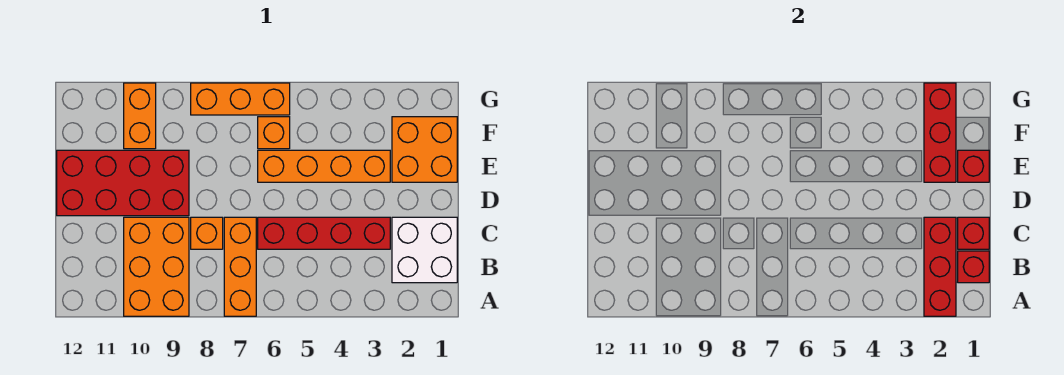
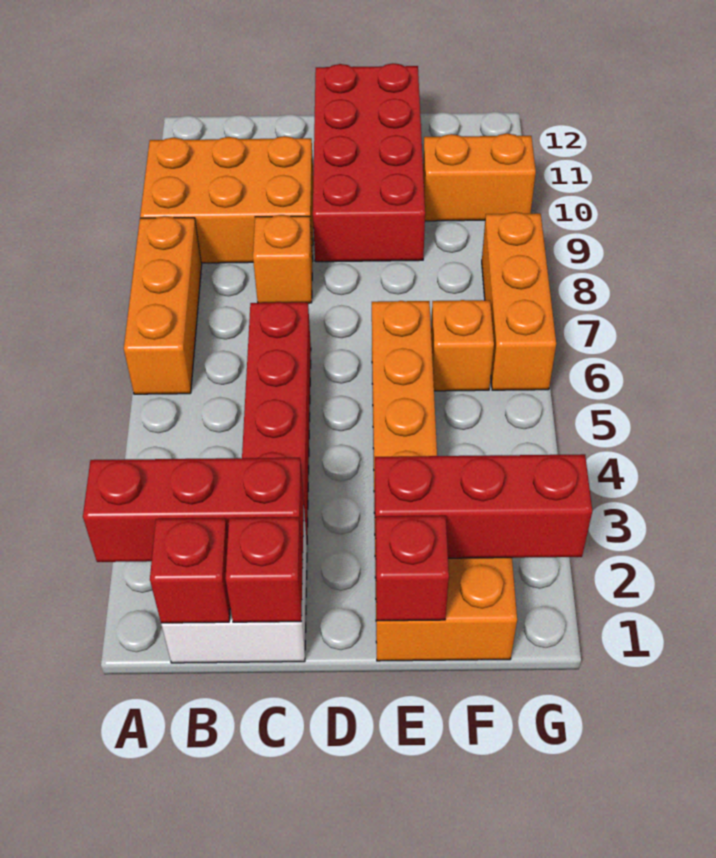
orange brick A7:C7 level 1 -> orange brick A6:A8 level 1

